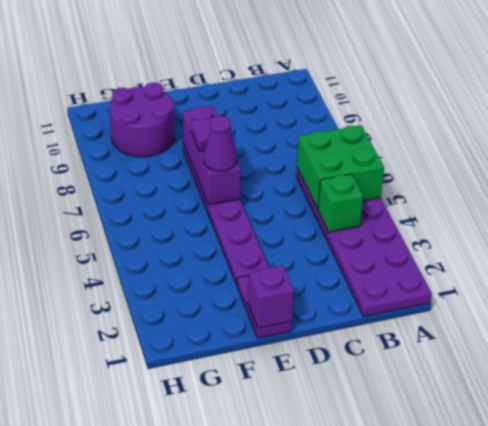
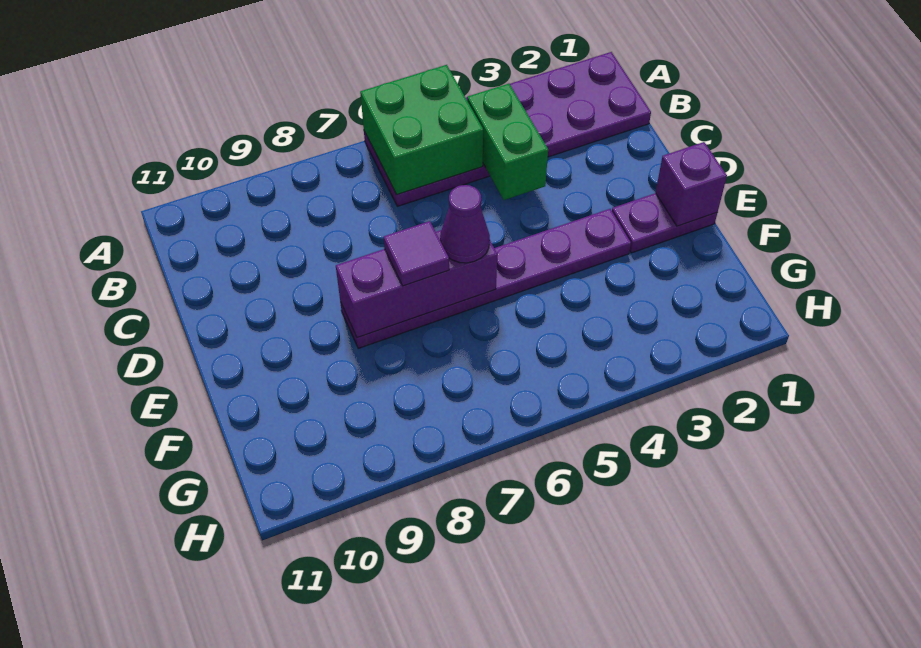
green brick B4 level 2 -> green brick B4:C4 level 2
purple round brick F9:G10 level 1 -> none

